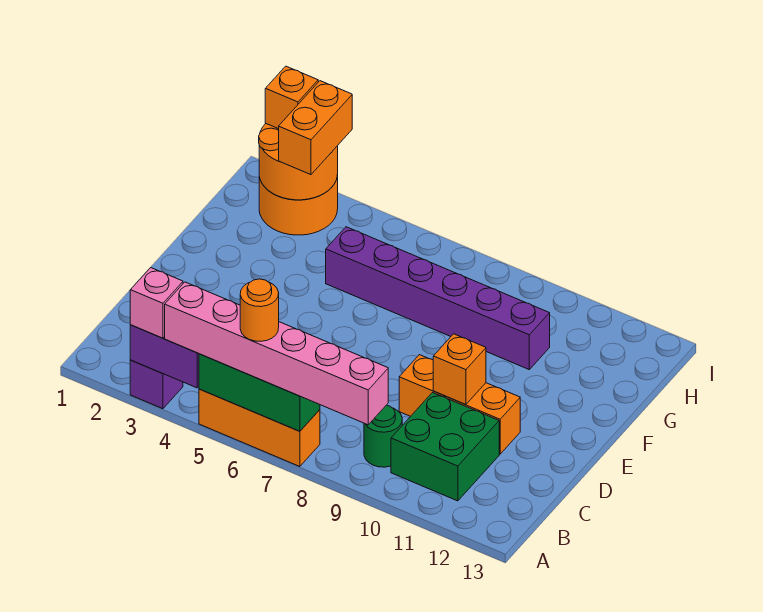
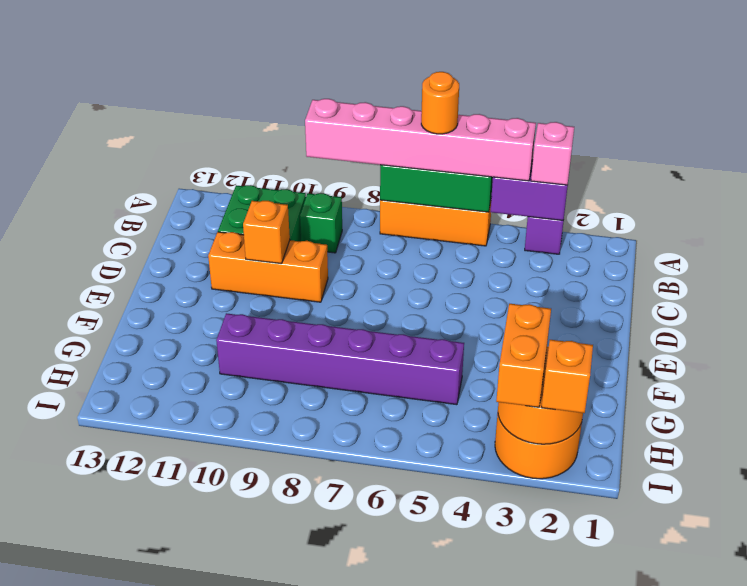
green round brick B9 level 1 -> green brick B9 level 1

